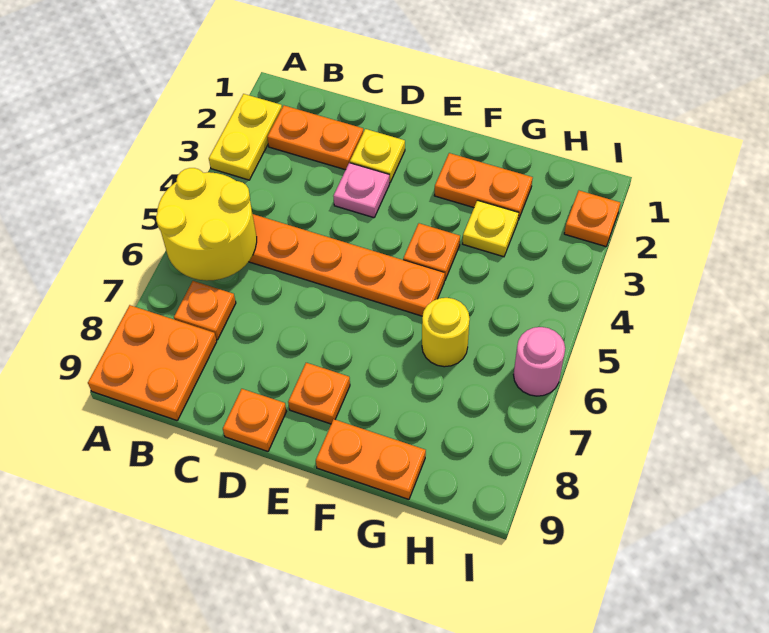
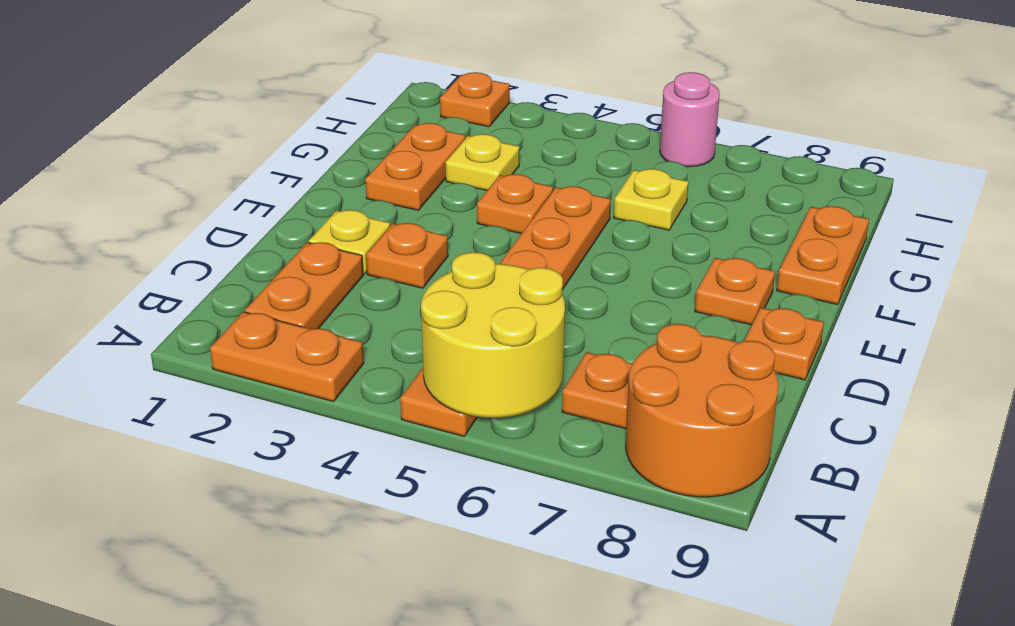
yellow plate A2:A3 level 1 -> orange plate A2:A3 level 1
orange plate A8:B9 level 1 -> orange round brick A8:B9 level 1
pink plate D3 level 1 -> orange plate D3 level 1
yellow round brick G6 level 1 -> yellow plate G6 level 1

